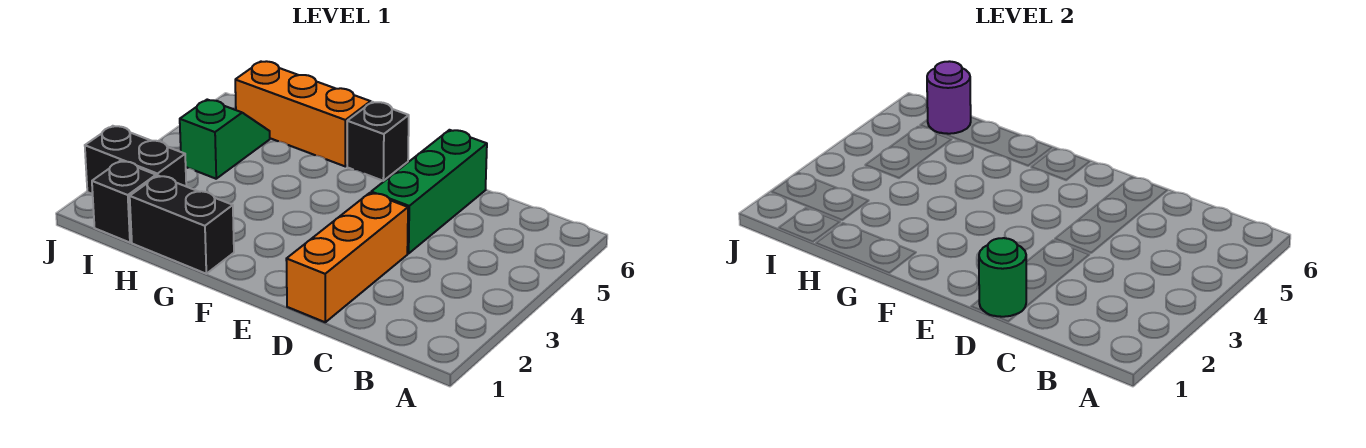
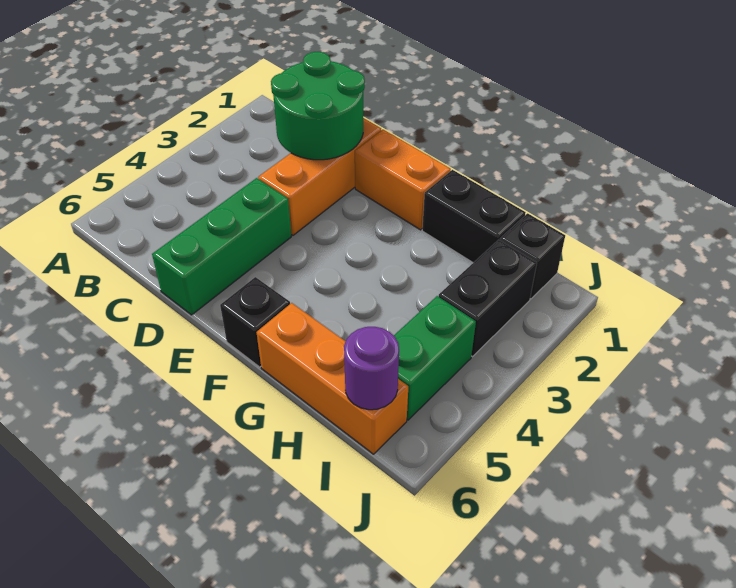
green round brick D1 level 2 -> green round brick C1:D2 level 2
none -> orange brick E1:F1 level 1
black brick I2:J2 level 1 -> black brick I2:I3 level 1
green slope I4:I5 level 1 top 4 -> green brick I4:I5 level 1

